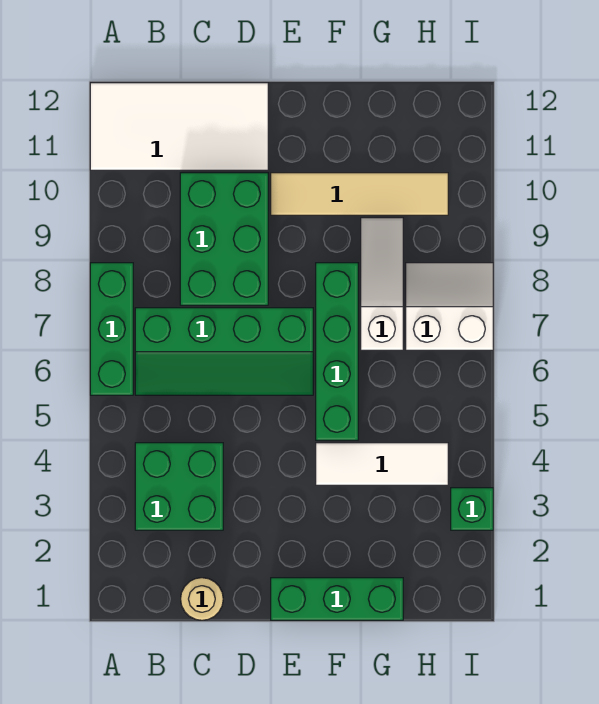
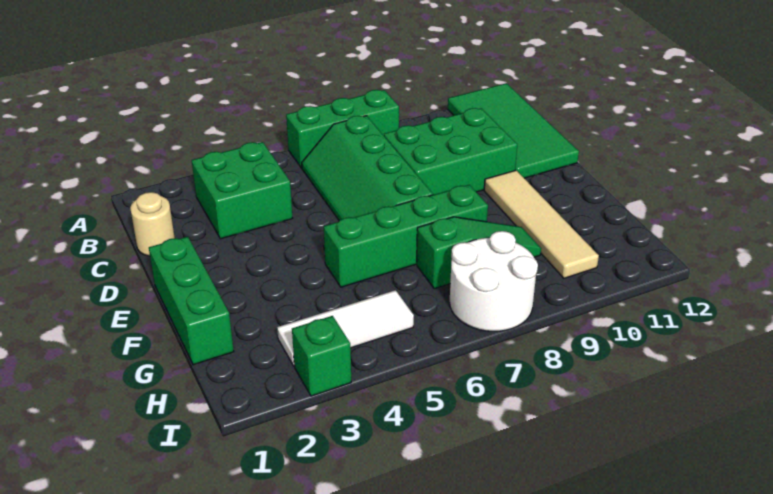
white tile A11:D12 level 1 -> green tile A11:D12 level 1
white tile F4:H4 level 1 -> white tile H3:H5 level 1
white slope G7:G9 level 1 top 7 -> green slope G7:G9 level 1 top 7
white slope H7:I8 level 1 top 7 -> white round brick H7:I8 level 1

